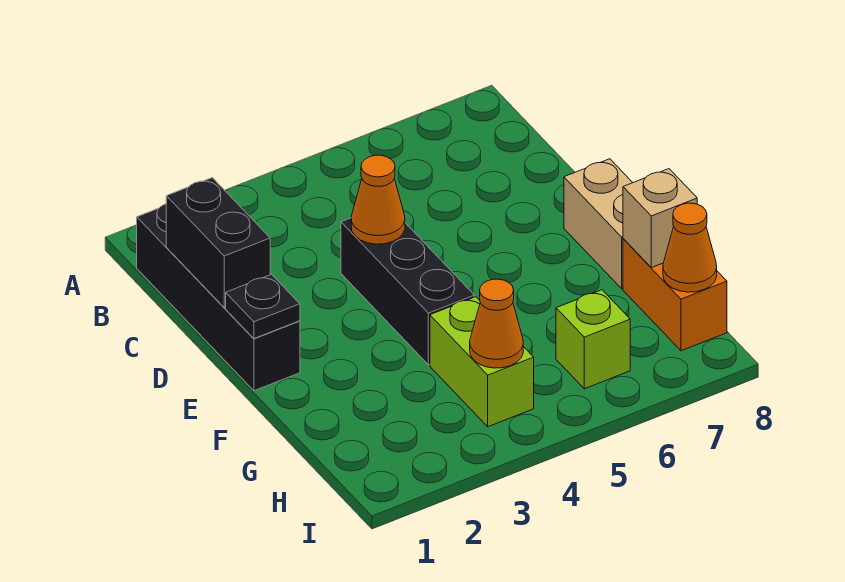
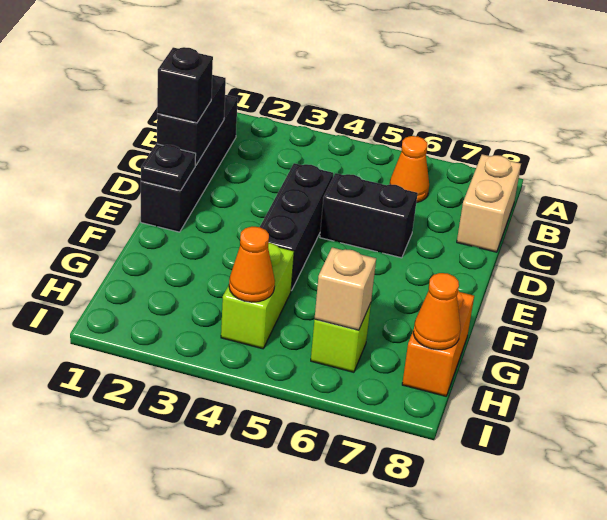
none -> black brick D1 level 3
orange cone D4 level 2 -> orange cone B6 level 1
none -> black brick D5:D6 level 1
tan brick E8:F8 level 1 -> tan brick B8:C8 level 1
tan brick G8 level 2 -> tan brick H6 level 2

